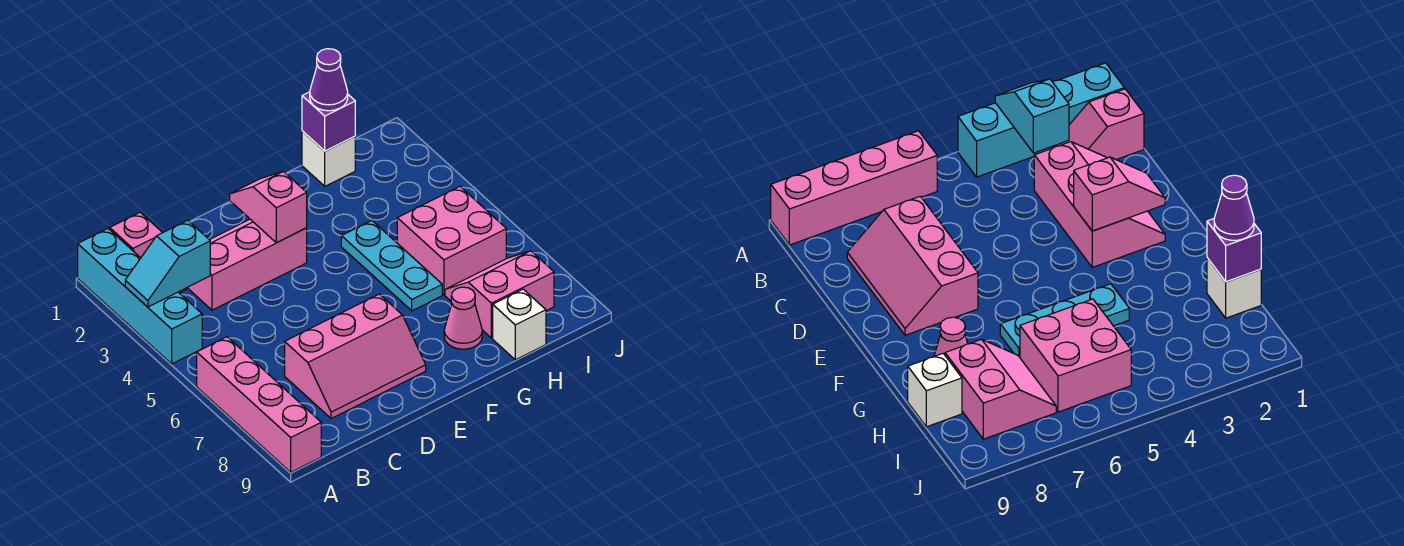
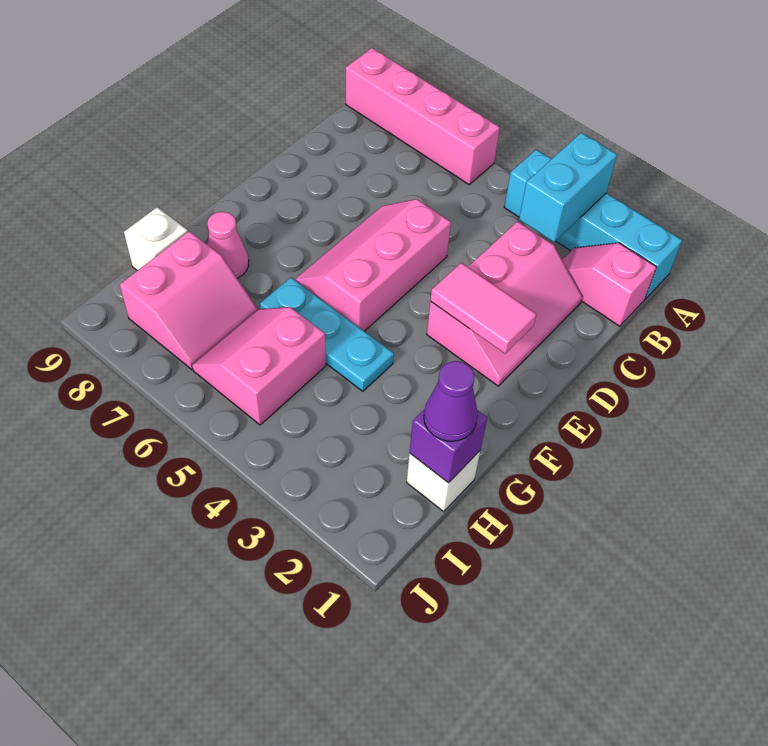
cyan slope A3:B3 level 2 top B -> cyan brick A3:B3 level 2
pink slope C7:E8 level 1 top 7 -> pink slope D5:F6 level 1 top 5
pink slope E2:E3 level 2 top 3 -> pink tile E2:E3 level 2
pink brick H5:I6 level 1 -> pink slope H5:I6 level 1 top 5

